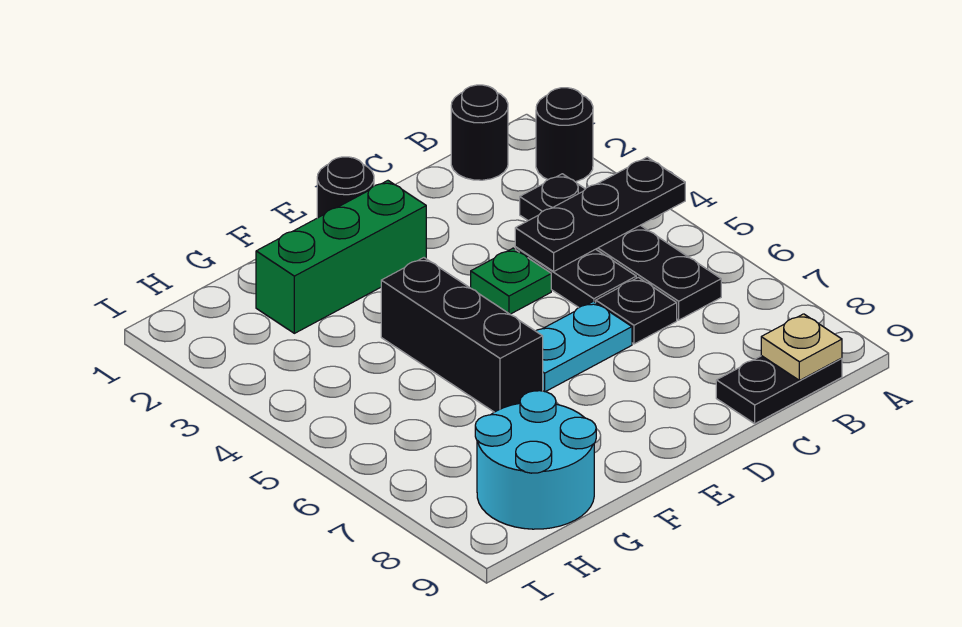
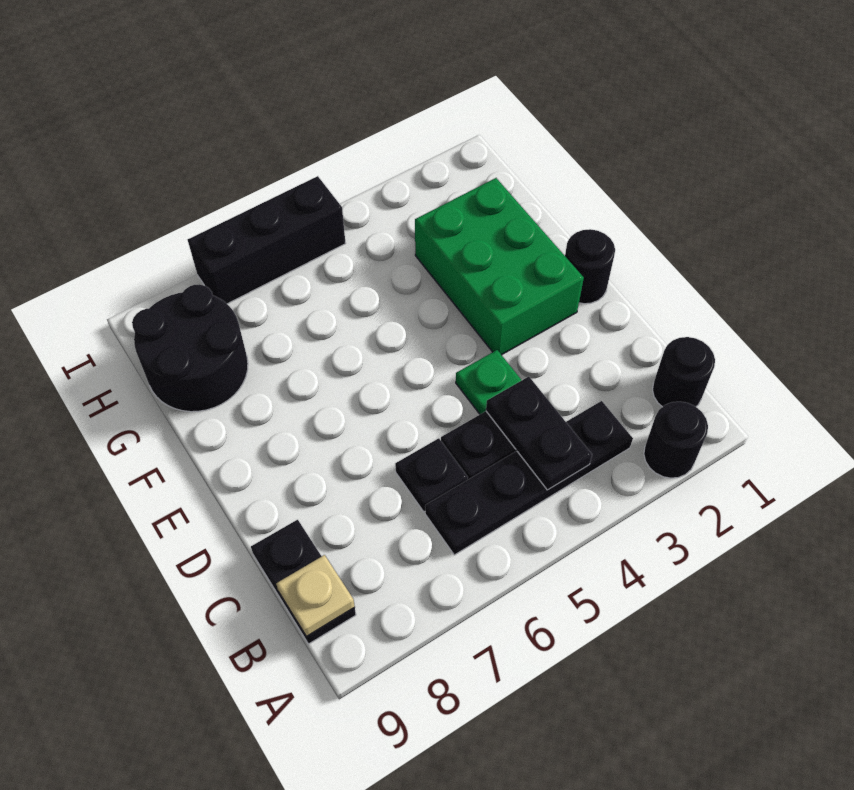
black plate A4:C4 level 2 -> black plate B4:C4 level 2
cyan plate D6:E6 level 1 -> none
green brick E2:G2 level 1 -> green brick E2:G3 level 1
black brick F4:F6 level 1 -> black brick I5:I7 level 1
cyan round brick G8:H9 level 1 -> black round brick G8:H9 level 1

